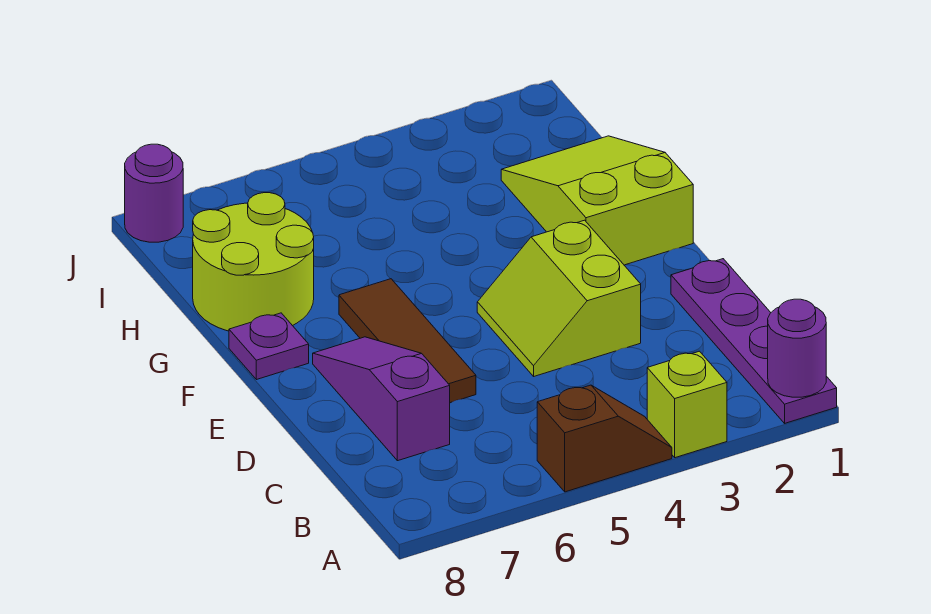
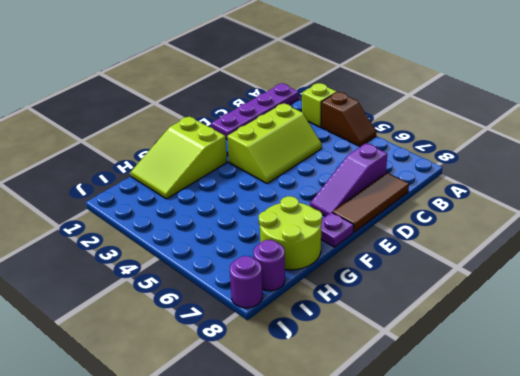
purple round brick A1 level 2 -> purple round brick I8 level 1
brown slope A4:A5 level 1 top 5 -> brown slope A4:A5 level 1 top 4
lime slope D3:E4 level 1 top 3 -> lime slope C3:E4 level 1 top 3
brown tile D6:F6 level 1 -> brown tile C8:E8 level 1

